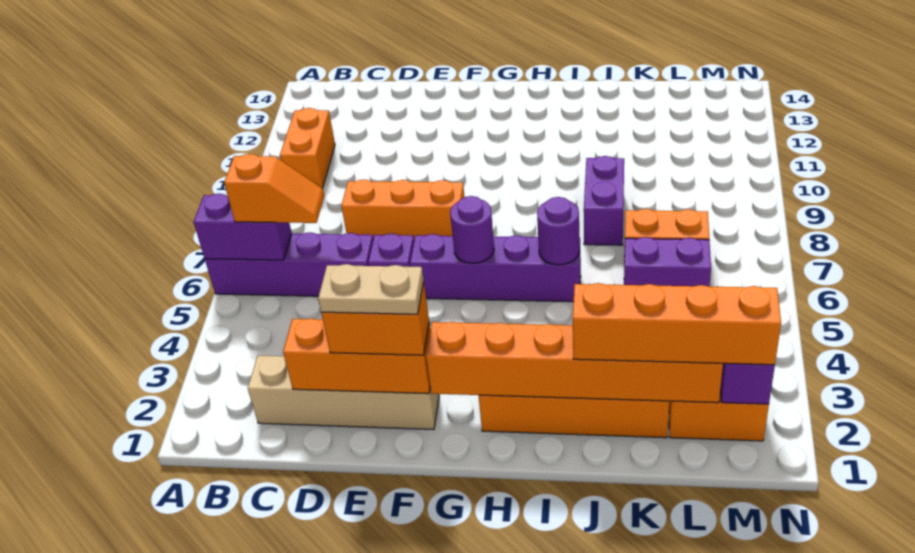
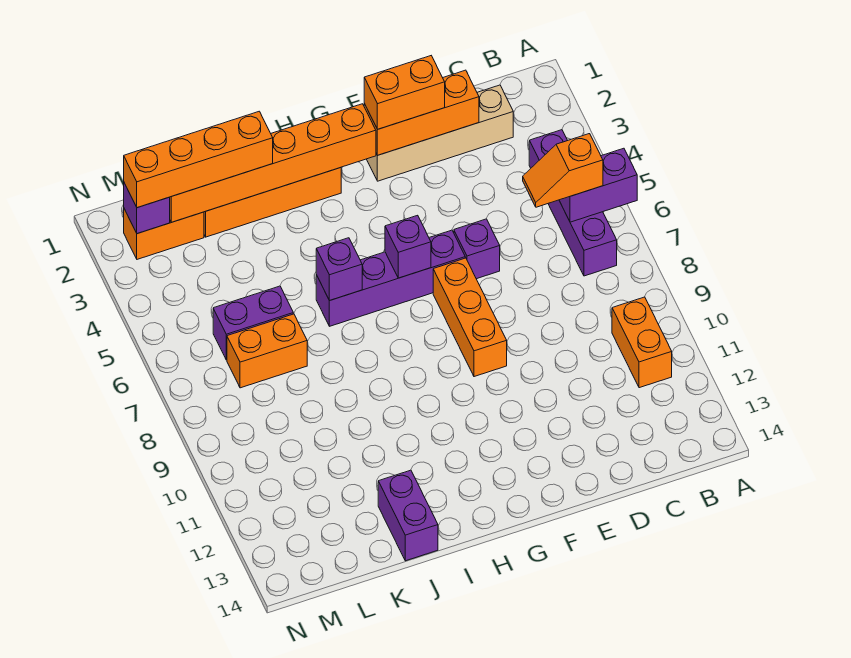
purple brick A6:D6 level 1 -> purple brick B4:B7 level 1
orange brick D8:F8 level 1 -> orange brick F7:F9 level 1
tan plate E2:F2 level 4 -> none
purple round brick G6 level 2 -> purple brick G6 level 2
purple round brick I6 level 2 -> purple brick I6 level 2
purple brick J8:J9 level 1 -> purple brick J13:J14 level 1

